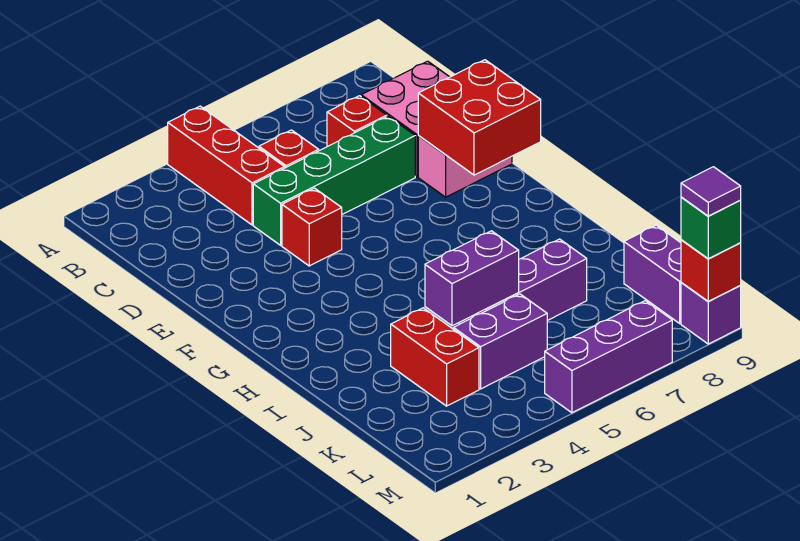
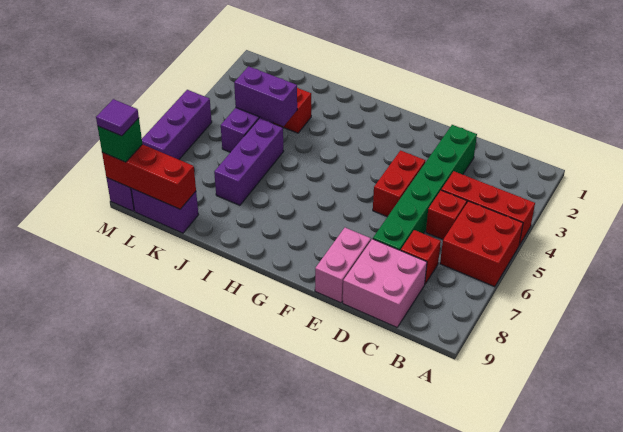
green brick D4:D7 level 1 -> green brick D2:D7 level 1
red brick E4 level 1 -> red brick E4:E5 level 1
red brick E8:F9 level 2 -> red brick A5:B6 level 1
purple brick J4:J5 level 2 -> purple brick J4:K4 level 2
red brick M9 level 2 -> red brick K9:M9 level 2

